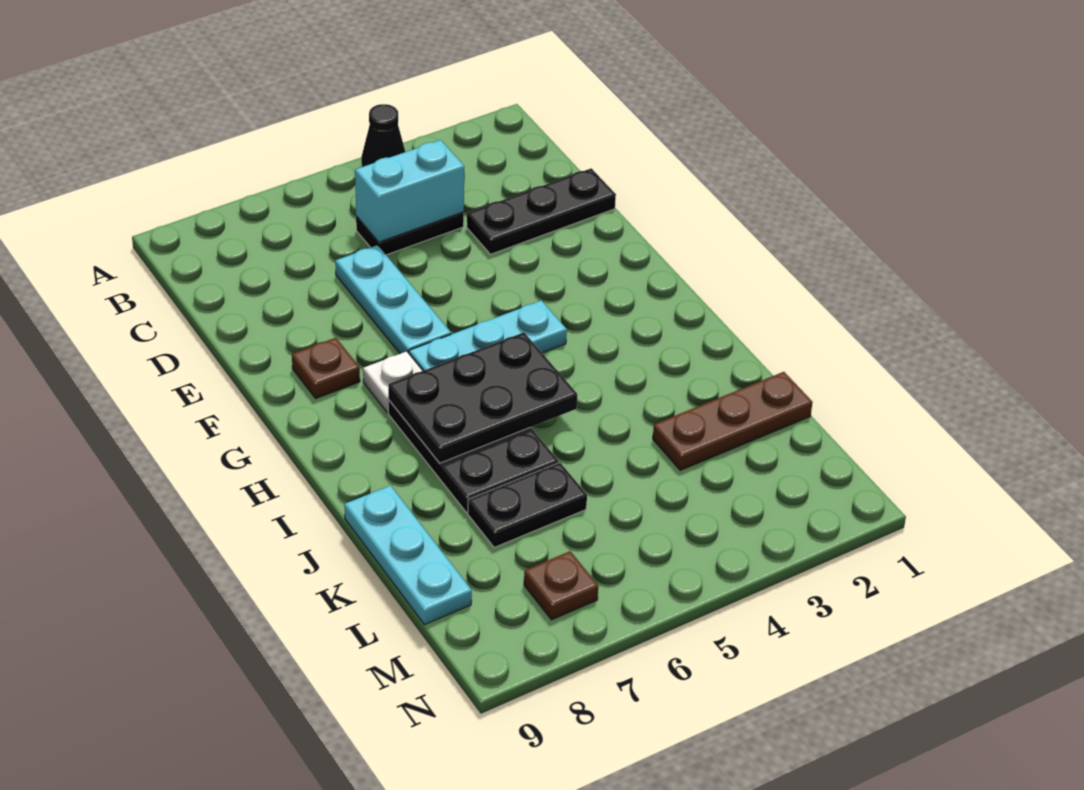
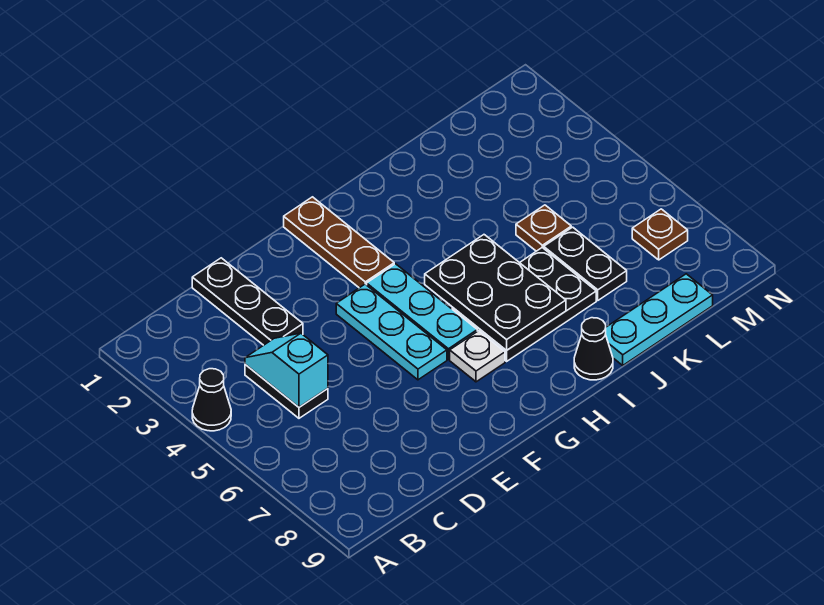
cyan brick C4:C5 level 2 -> cyan slope C4:C5 level 2 top 5
cyan plate D6:F6 level 1 -> cyan plate F4:F6 level 1
brown plate F8 level 1 -> brown plate K5 level 1
none -> black cone I9 level 1
brown plate K1:K3 level 1 -> brown plate G1:G3 level 1

